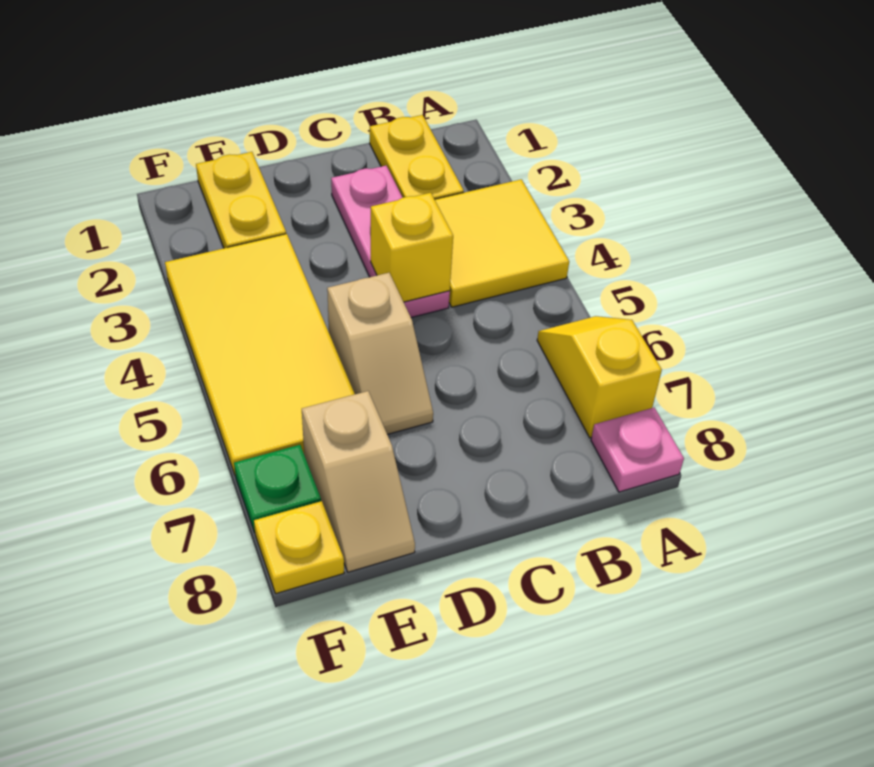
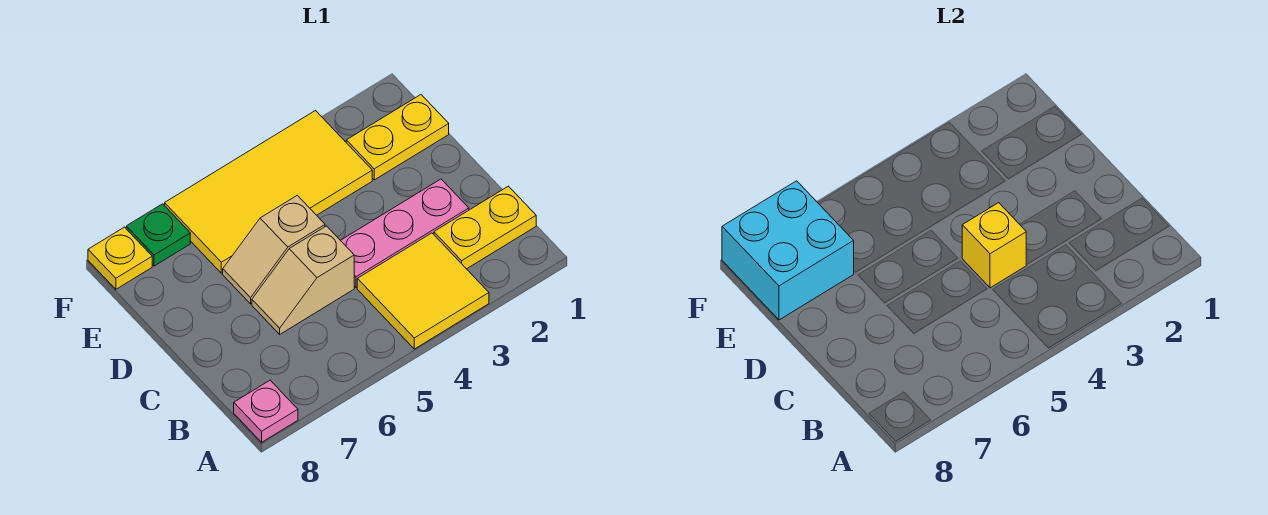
yellow slope A6:A7 level 1 top 7 -> none
tan slope E7:E8 level 1 top 7 -> tan slope C5:C6 level 1 top 5
none -> cyan brick E7:F8 level 2

